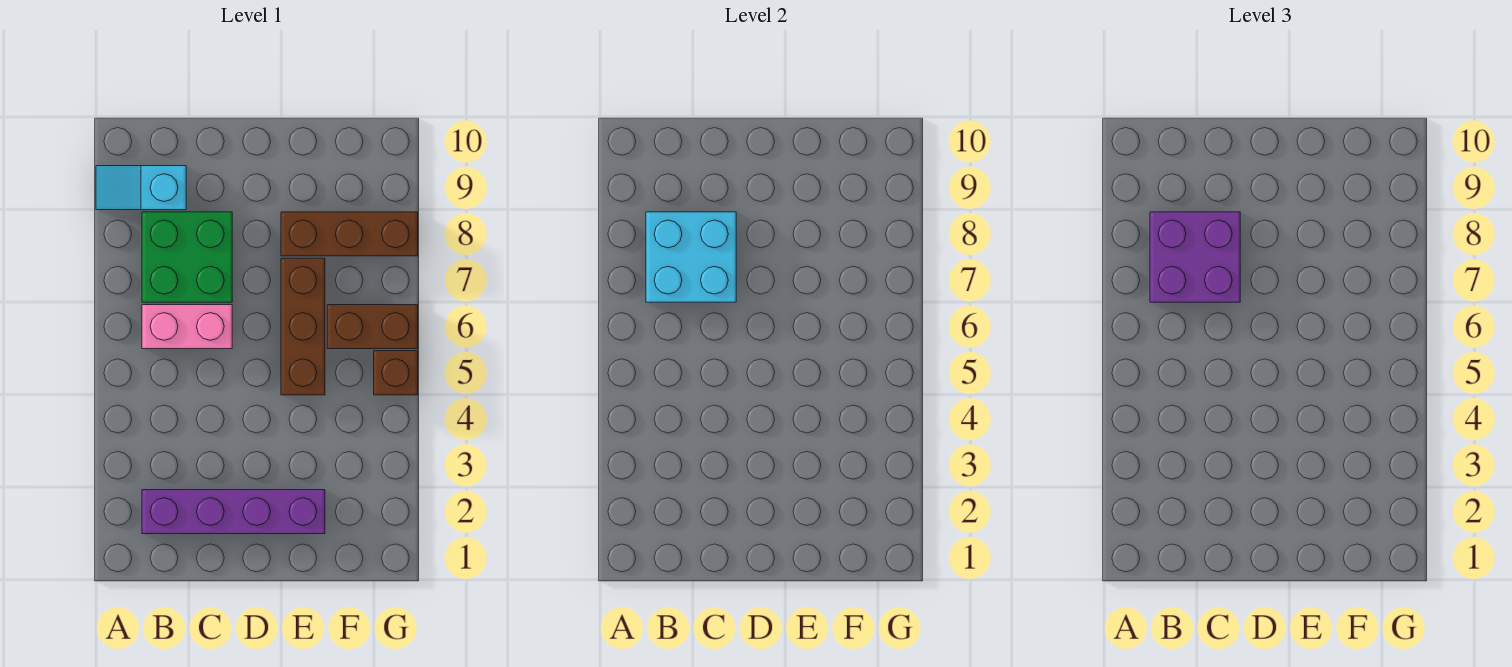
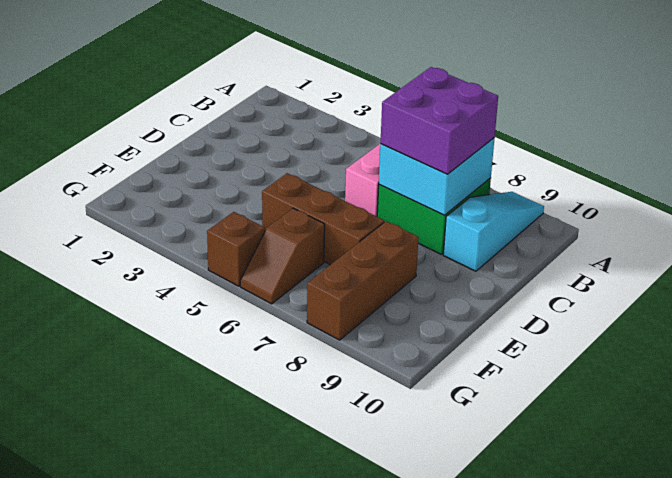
cyan slope A9:B9 level 1 top B -> cyan slope A9:C9 level 1 top C
purple brick B2:E2 level 1 -> none
brown brick F6:G6 level 1 -> brown slope F6:G6 level 1 top F

